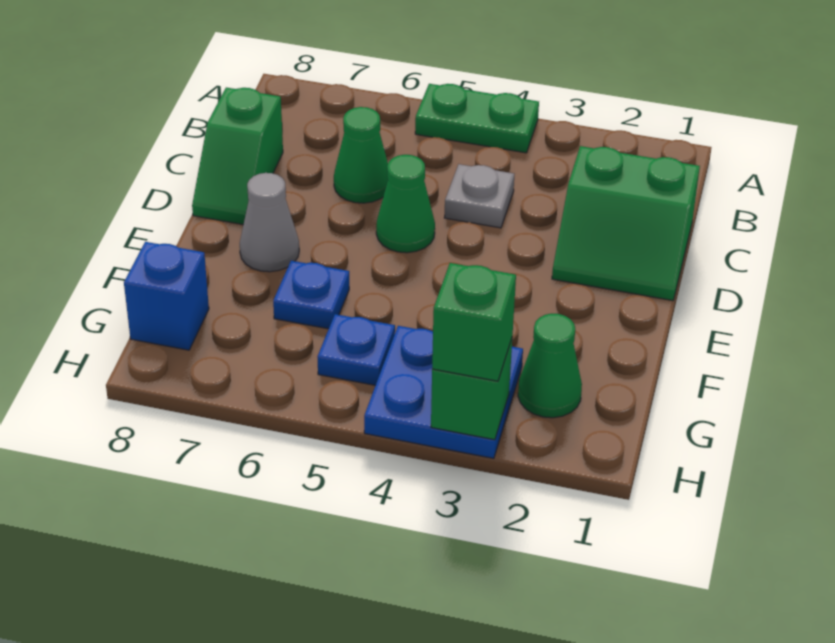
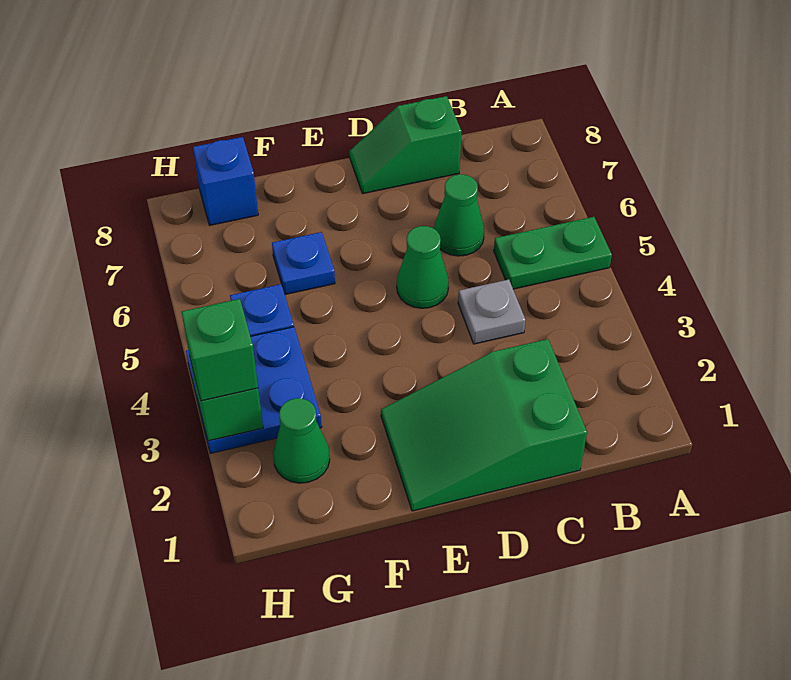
green plate A4:A5 level 1 -> green plate A5:B5 level 1
green slope C1:D2 level 1 top C -> green slope C1:E2 level 1 top C
grey cone E7 level 1 -> none

